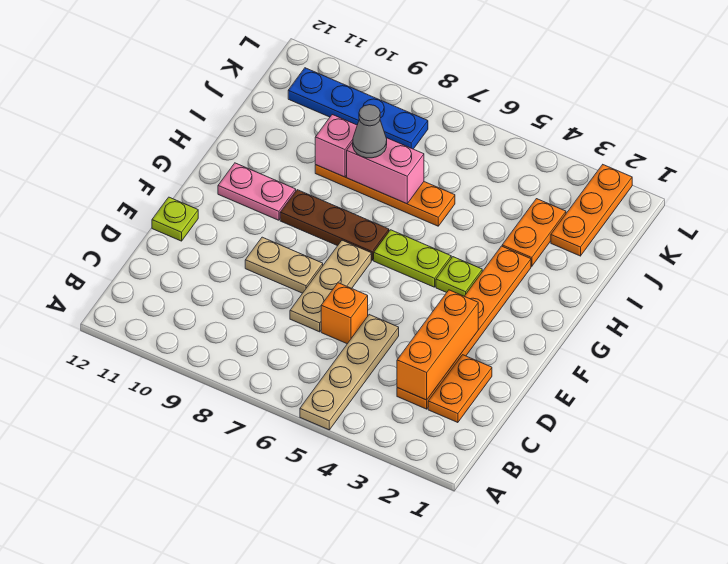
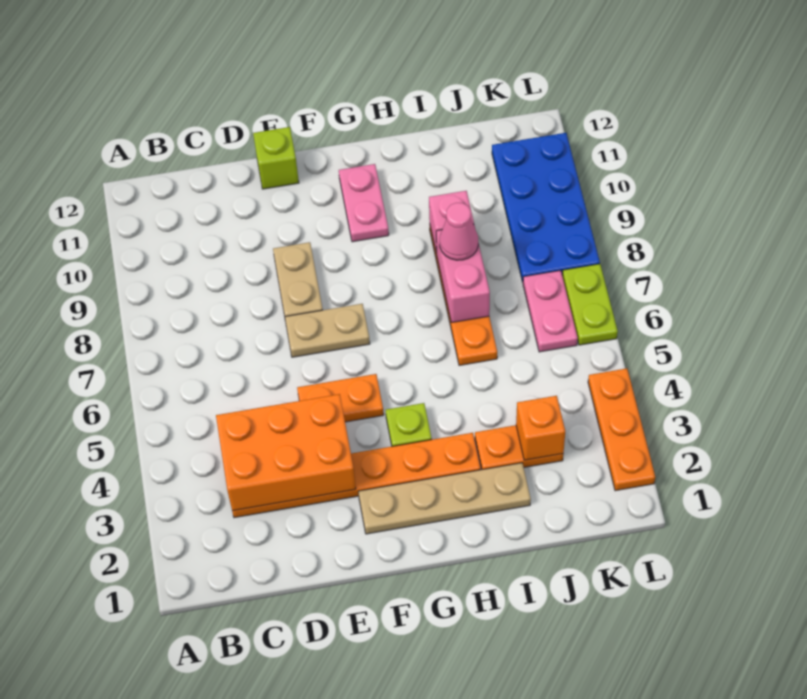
tan plate A5:D5 level 1 -> tan plate F2:I2 level 1
orange plate C2:D2 level 1 -> orange plate E5:F5 level 1
orange brick C3:E3 level 2 -> orange brick C3:E4 level 2
orange brick D6 level 1 -> orange brick J3 level 2
tan plate D7:F7 level 1 -> tan plate E7:F7 level 1
lime plate E12 level 1 -> lime brick E12 level 1
lime plate G5:G6 level 1 -> lime plate L6:L7 level 1
brown plate G7:G9 level 1 -> none
grey cone I8 level 3 -> pink cone I8 level 3
orange plate J2:L2 level 1 -> orange plate L2:L4 level 1
none -> pink plate K6:K7 level 1
blue plate K8:K11 level 1 -> blue plate K8:L11 level 1

